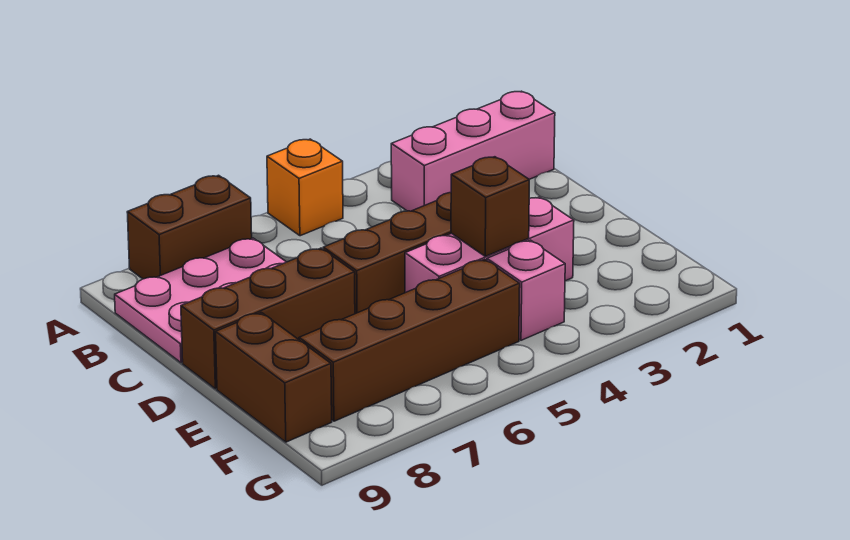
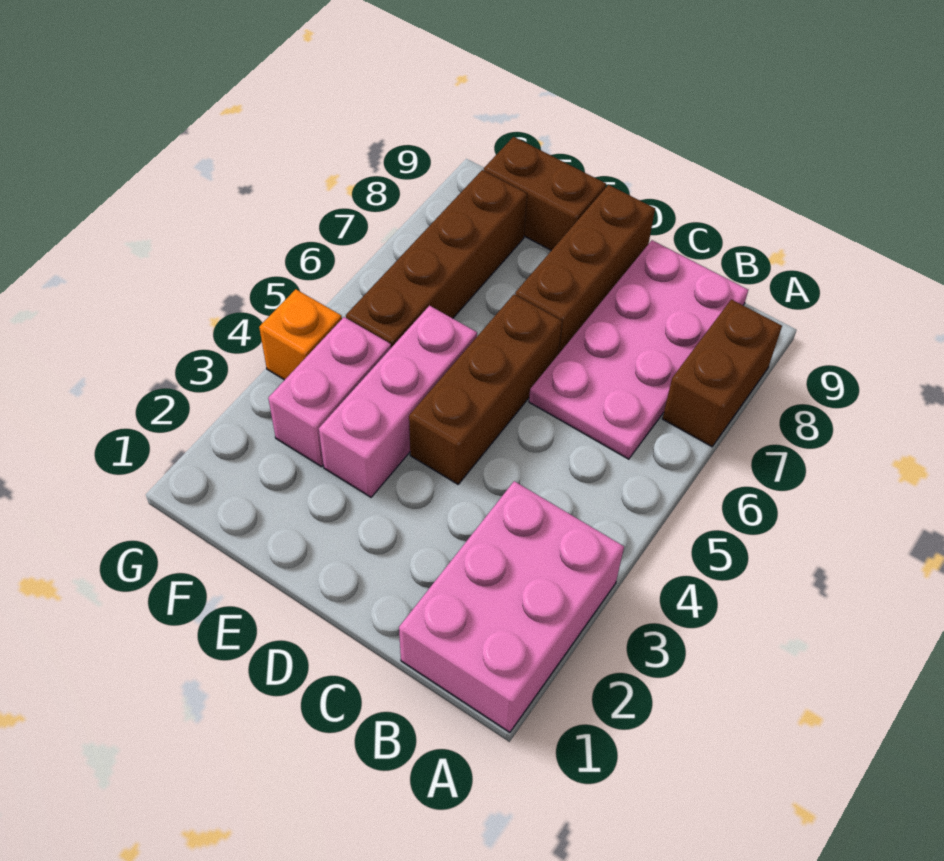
orange brick A5 level 1 -> orange brick G4 level 1
pink brick B1:B3 level 1 -> pink brick A1:B3 level 1
pink plate B7:C9 level 1 -> pink plate B6:C9 level 1
brown brick E4 level 2 -> none
pink brick F4 level 1 -> pink brick F3:F4 level 1

